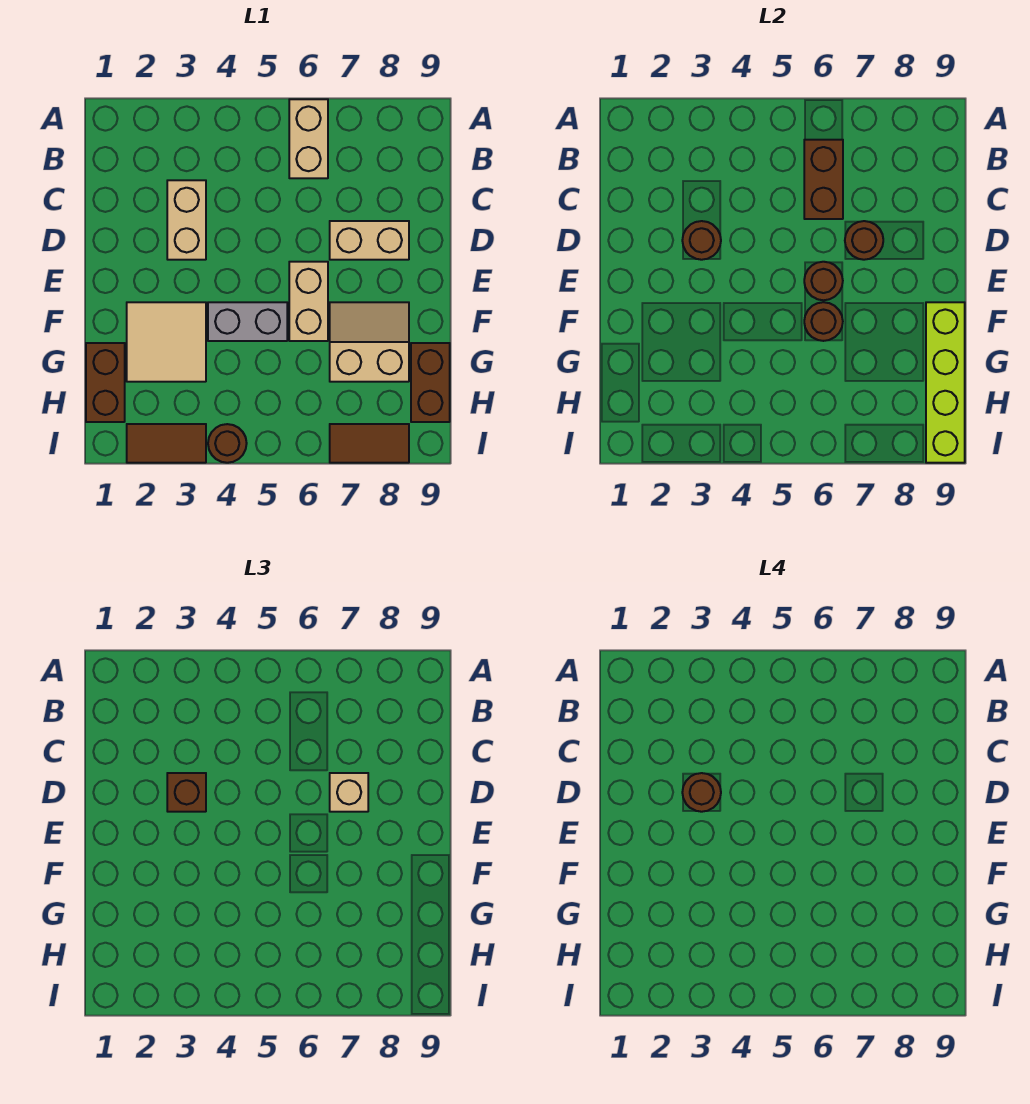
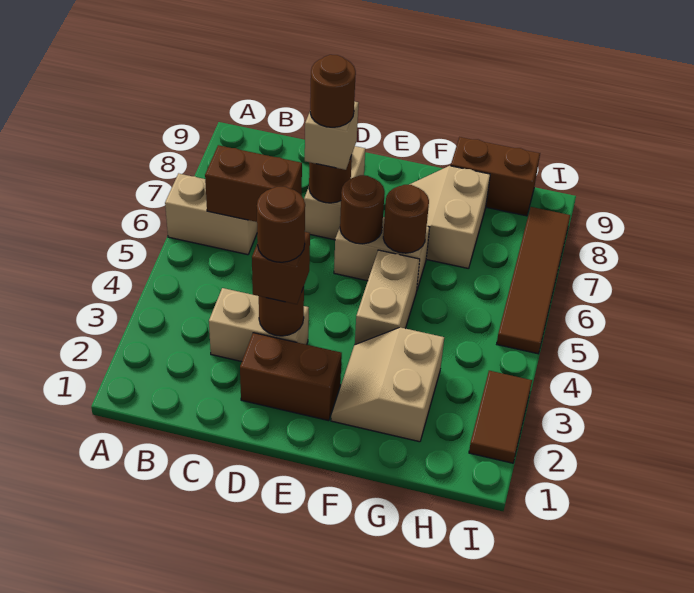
tan tile F2:G3 level 1 -> tan slope F2:G3 level 1 top G
grey brick F4:F5 level 1 -> tan brick F4:F5 level 1
lime brick F9:I9 level 2 -> none
brown brick G1:H1 level 1 -> brown brick D2:E2 level 1
brown round brick I4 level 1 -> brown round brick D7 level 4
brown tile I7:I8 level 1 -> brown tile I5:I8 level 1

